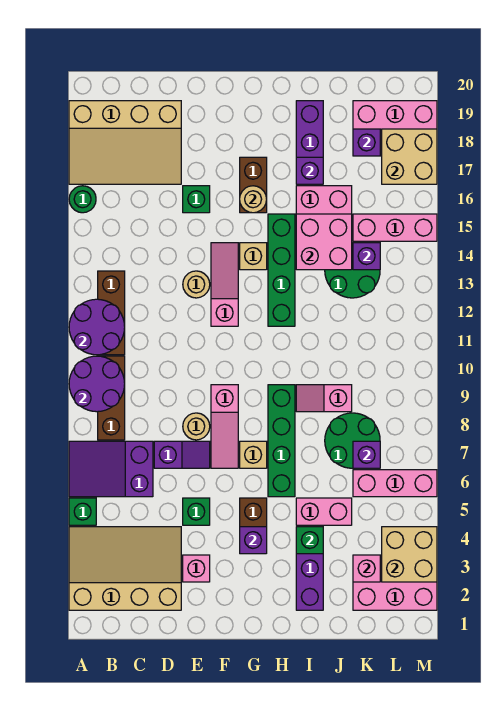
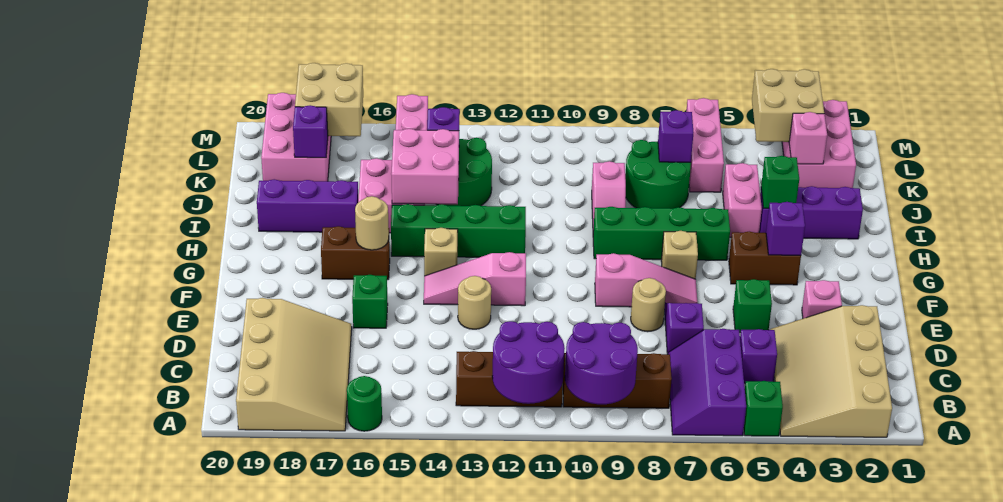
purple slope A6:C7 level 1 top C -> purple slope A6:C7 level 1 top 6
purple brick I17 level 2 -> purple brick C5 level 1

